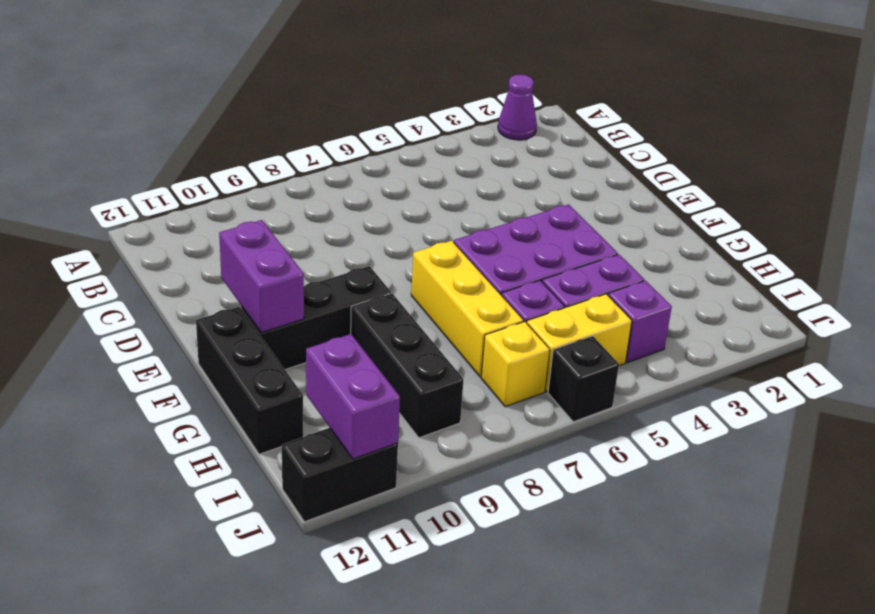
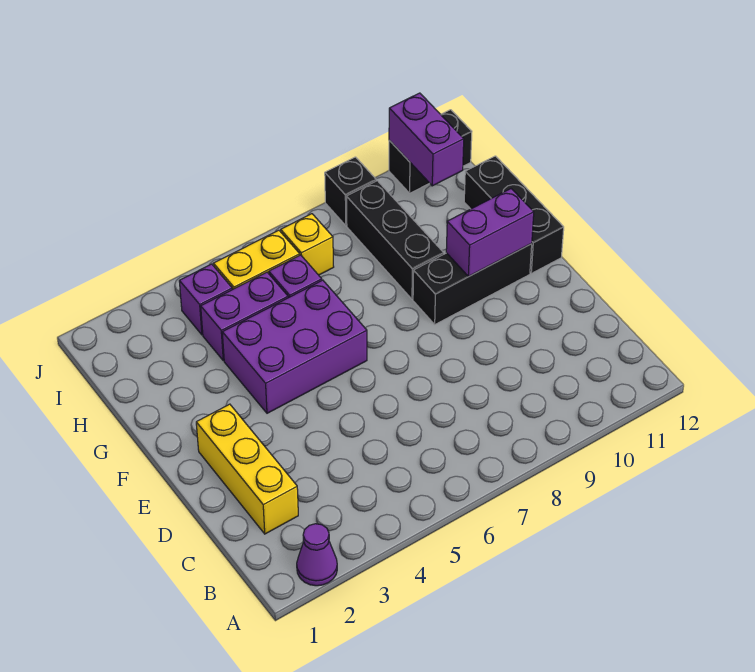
purple brick E11:F11 level 2 -> purple brick F10:F11 level 2
yellow brick F7:H7 level 1 -> yellow brick C2:E2 level 1
black brick J6 level 1 -> black brick J9 level 1

